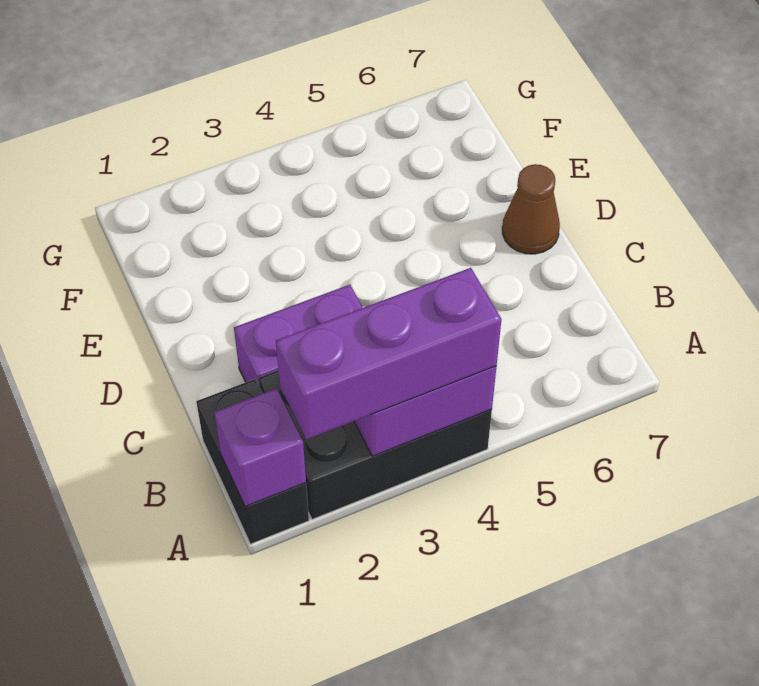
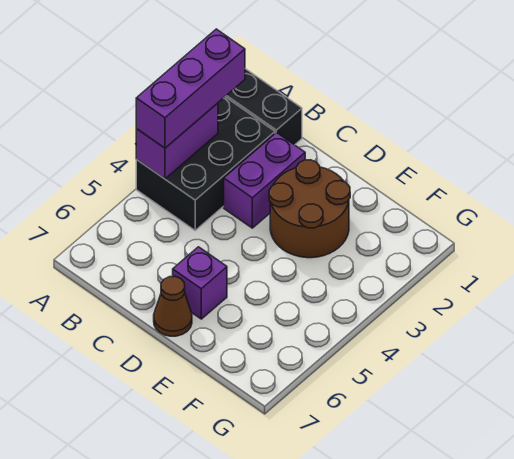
purple brick A1 level 2 -> purple brick D6 level 1
none -> brown round brick D2:E3 level 1

